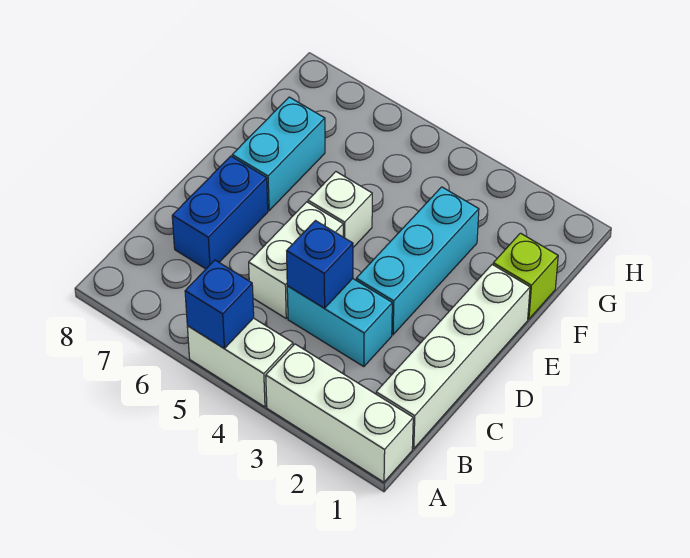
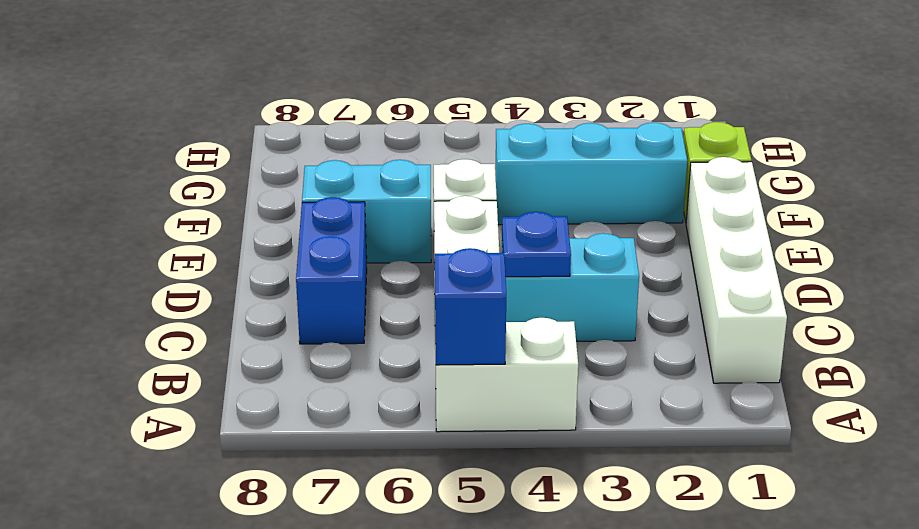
white brick A1:A3 level 1 -> none
blue brick C4 level 2 -> blue plate C4 level 2
cyan brick D3:F3 level 1 -> cyan brick F2:F4 level 1
cyan brick E7:F7 level 1 -> cyan brick E6:E7 level 1

